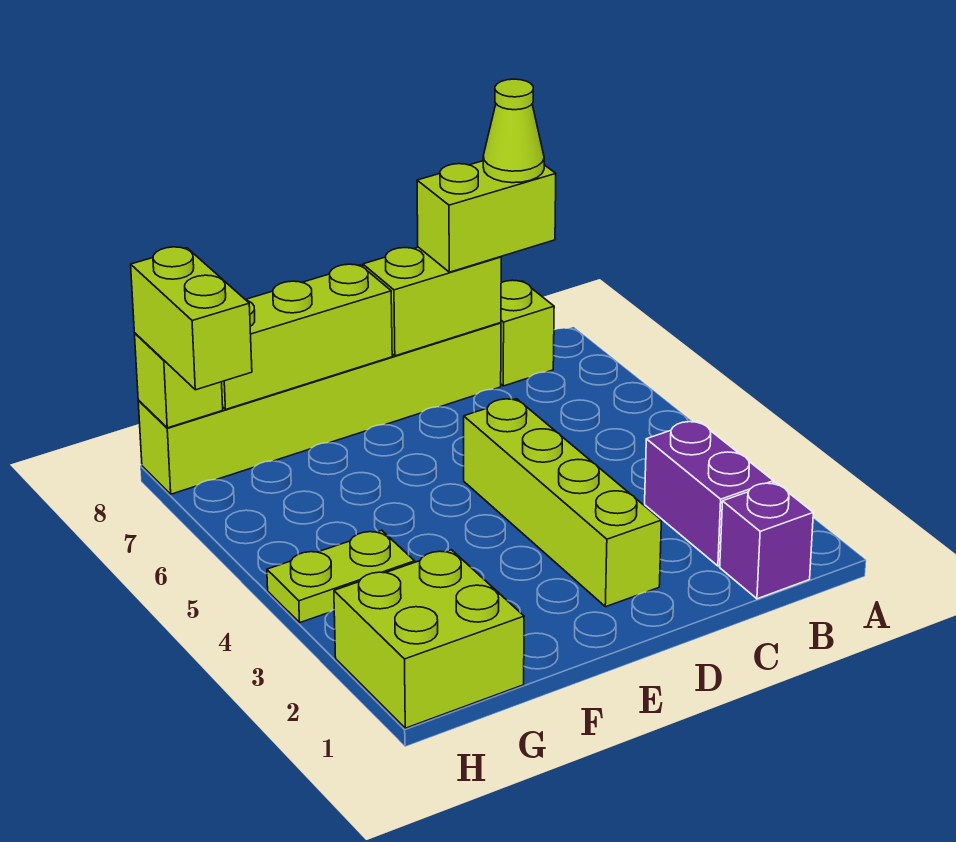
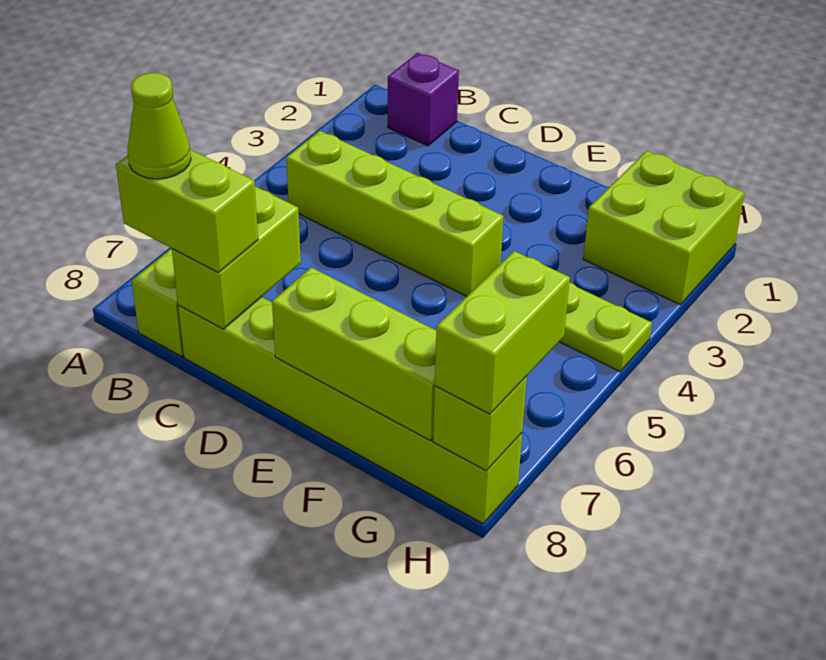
purple brick B2:B3 level 1 -> none
lime brick C8:D8 level 2 -> lime brick C7:C8 level 2
lime brick D2:D5 level 1 -> lime brick B4:E4 level 1

